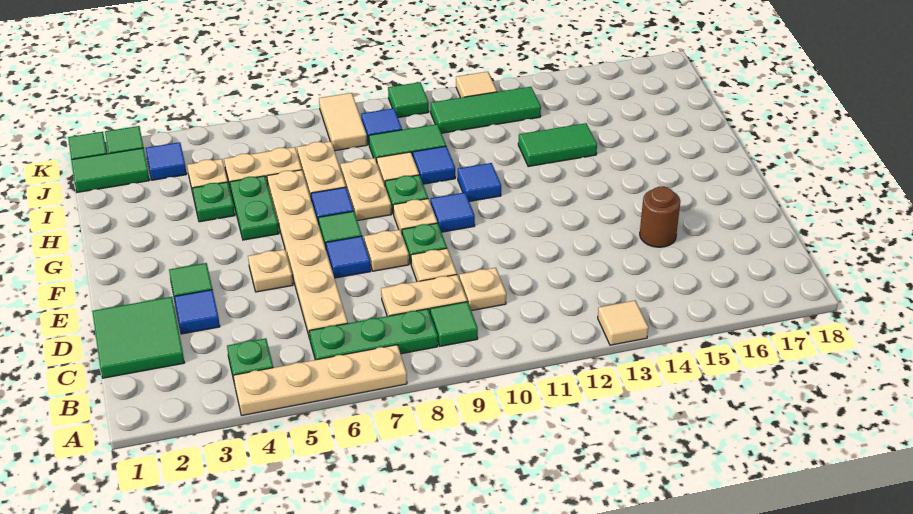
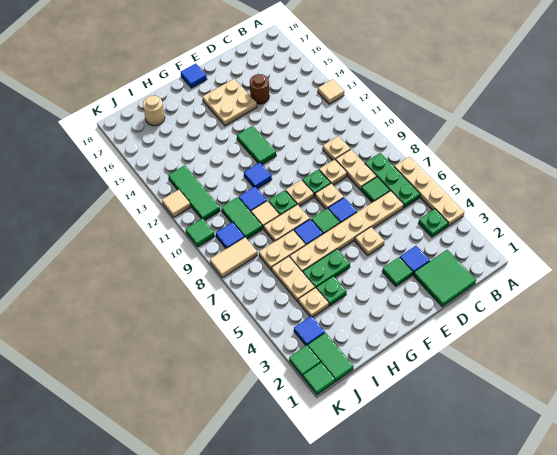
green tile B9 level 1 -> green tile C7 level 1
none -> tan plate E15:F16 level 1
blue tile F10 level 1 -> blue tile F18 level 1
green tile H13:H14 level 1 -> green tile F12:F13 level 1
none -> tan round brick I17 level 1

